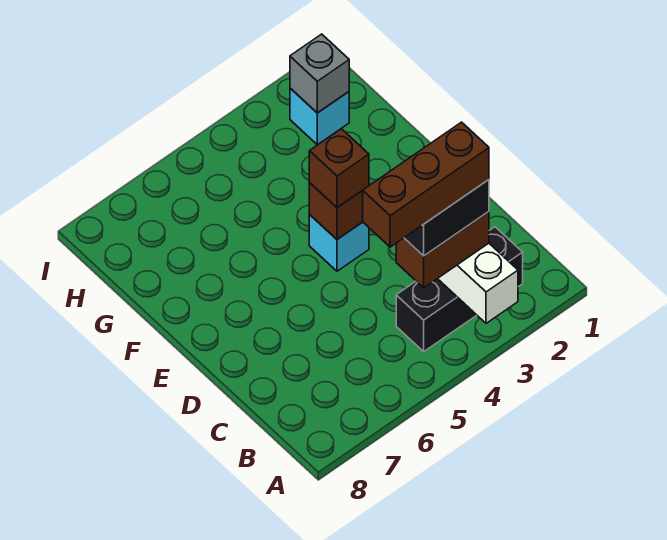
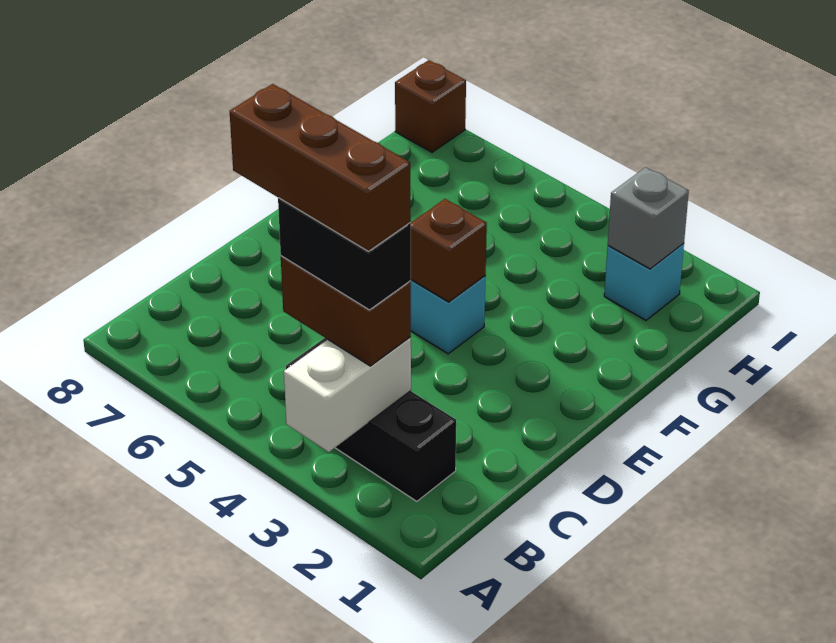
brown brick E4 level 3 -> brown brick I8 level 1

